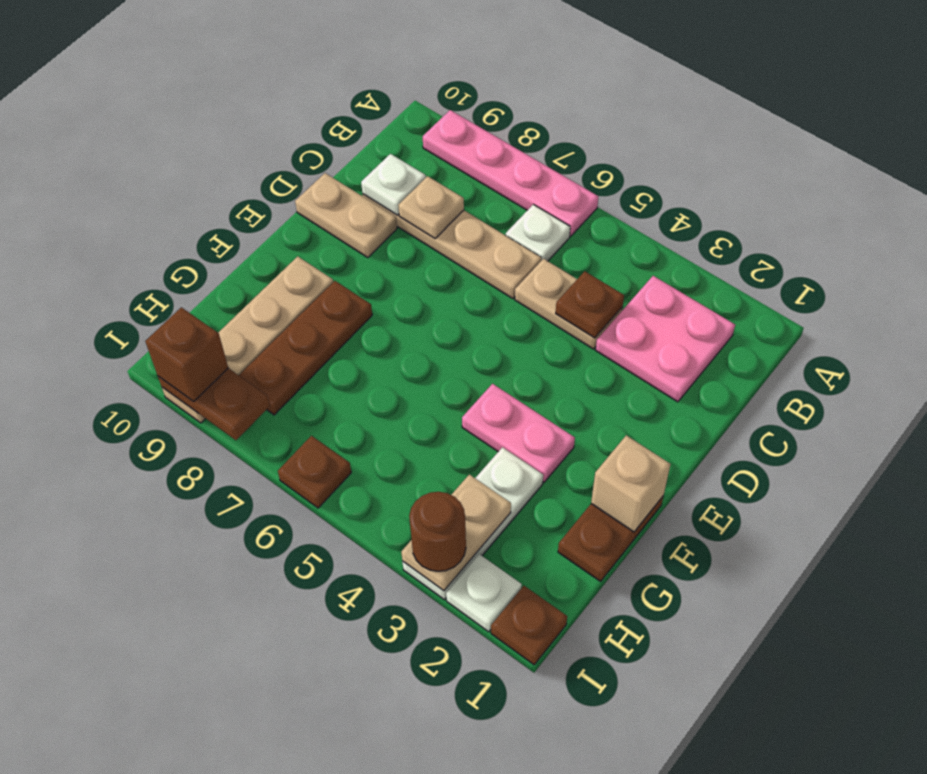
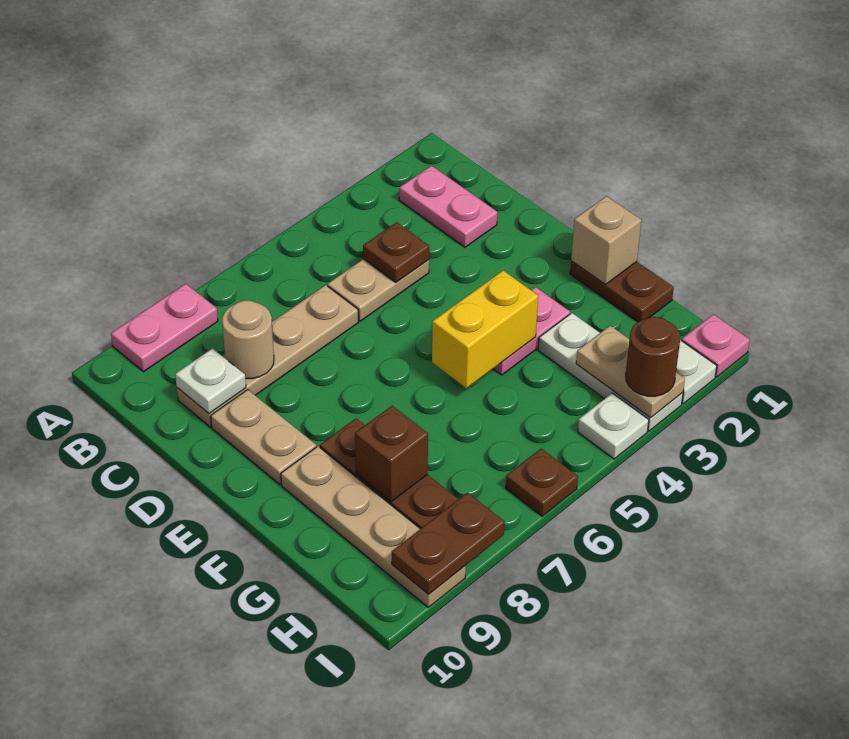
pink plate A6:A9 level 1 -> pink plate A8:A9 level 1
pink plate B2:C3 level 1 -> pink plate B2:C2 level 1
white plate B6 level 1 -> white plate I4 level 1
tan plate C8 level 2 -> tan round brick C8 level 2
tan plate D9:D10 level 1 -> tan plate D9:E9 level 1
none -> yellow brick F4:F5 level 2
brown plate I1 level 1 -> pink plate I1 level 1
brown brick I9 level 3 -> brown brick G8 level 2

